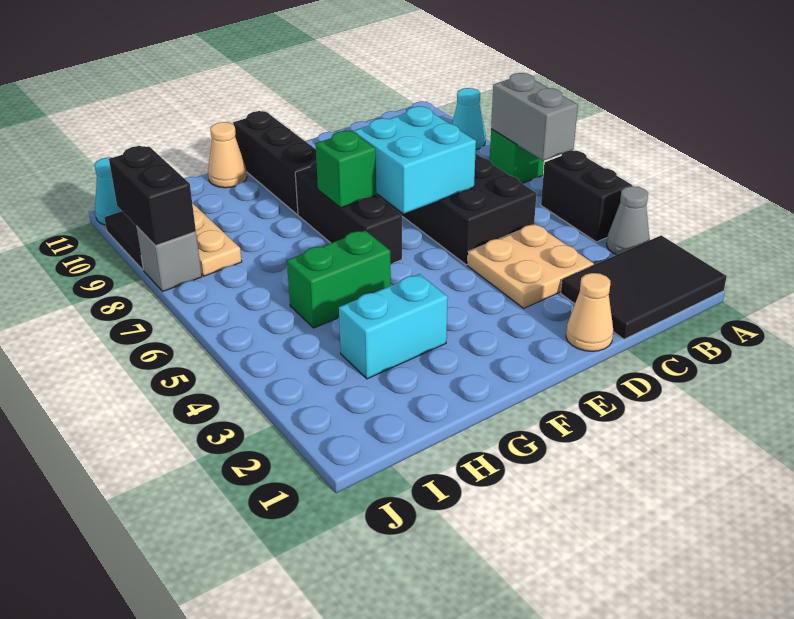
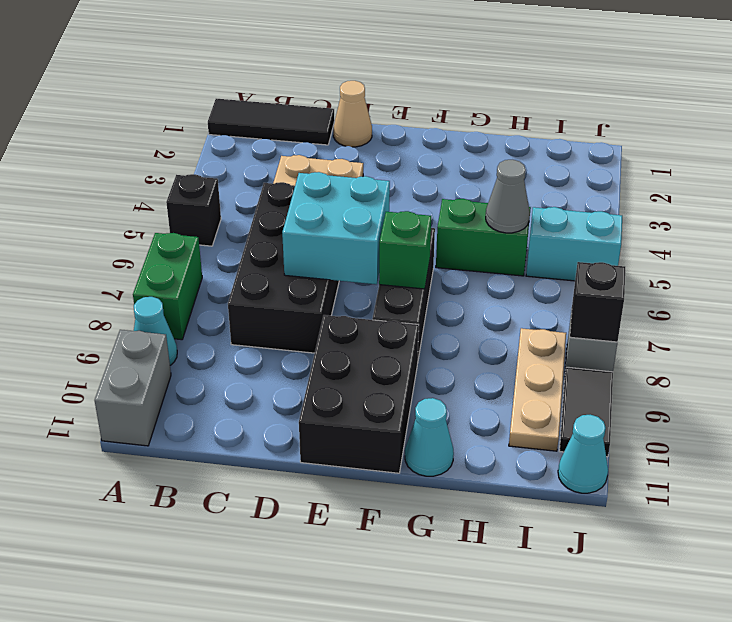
black tile A1:C2 level 1 -> black tile A1:C1 level 1
grey cone A3 level 1 -> grey cone H5 level 2
black brick A4:A5 level 1 -> black brick A5 level 1
grey brick A6:A7 level 2 -> grey brick A10:A11 level 1
green brick A7 level 1 -> green brick A7:A8 level 1
black brick F9:F11 level 1 -> black brick E9:F11 level 1
cyan brick G3:H3 level 1 -> cyan brick I5:J5 level 1
tan cone G11 level 1 -> cyan cone G11 level 1
black brick J8:J9 level 2 -> black brick J8 level 2

